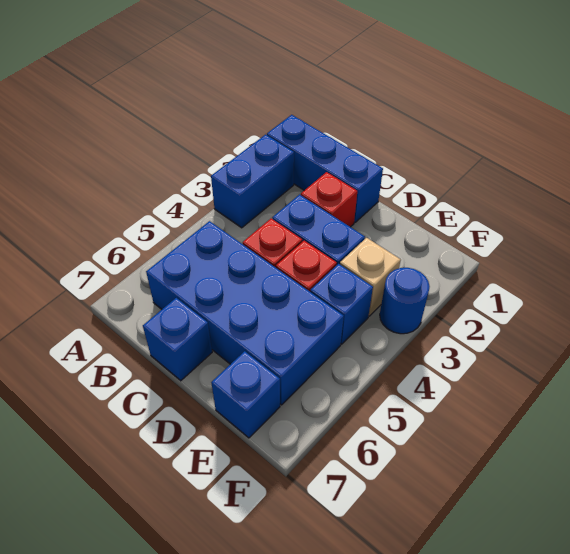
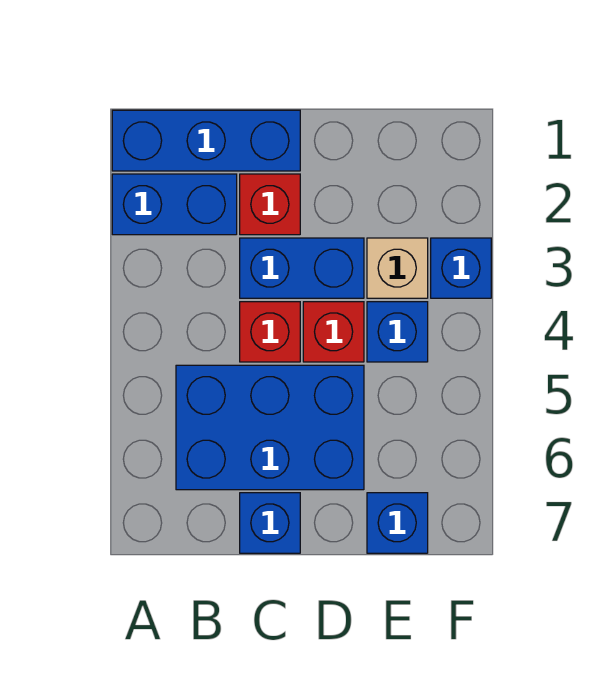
blue brick A2:A3 level 1 -> blue brick A2:B2 level 1
blue brick B5:E6 level 1 -> blue brick B5:D6 level 1
blue round brick F3 level 1 -> blue brick F3 level 1

